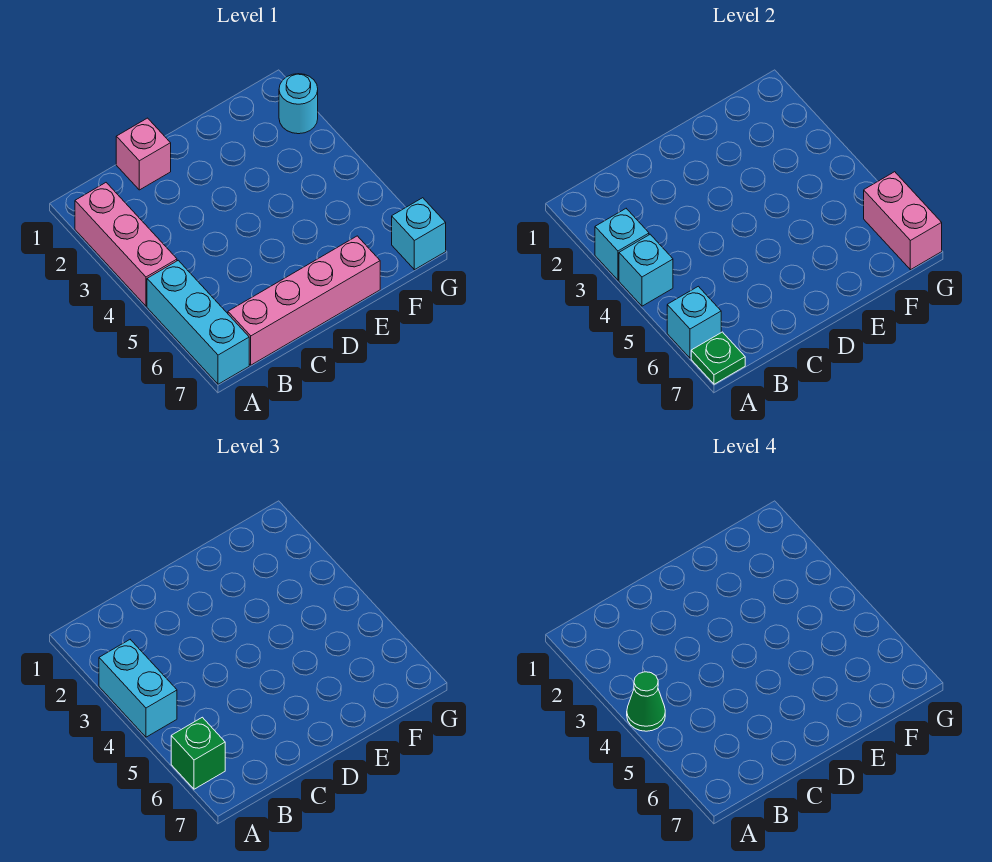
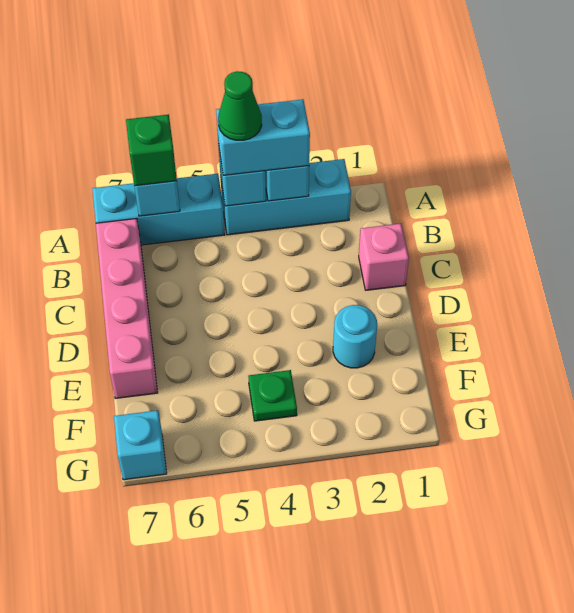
pink brick A2:A4 level 1 -> cyan brick A2:A4 level 1
green plate A7 level 2 -> green plate F4 level 1
cyan round brick G2 level 1 -> cyan round brick E2 level 1
pink brick G6:G7 level 2 -> none

